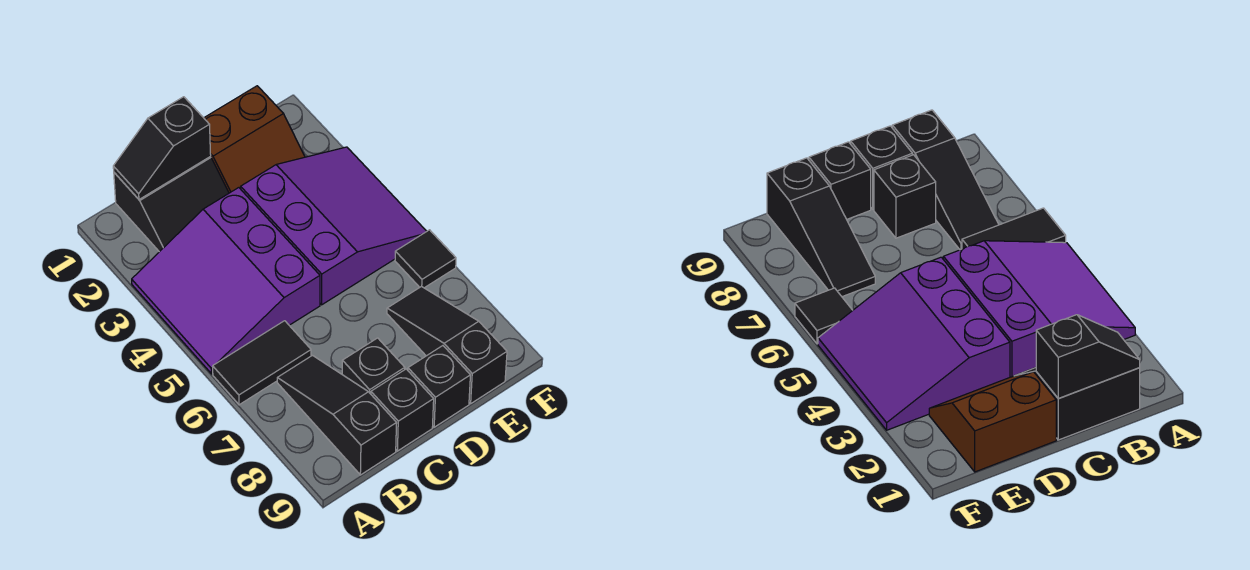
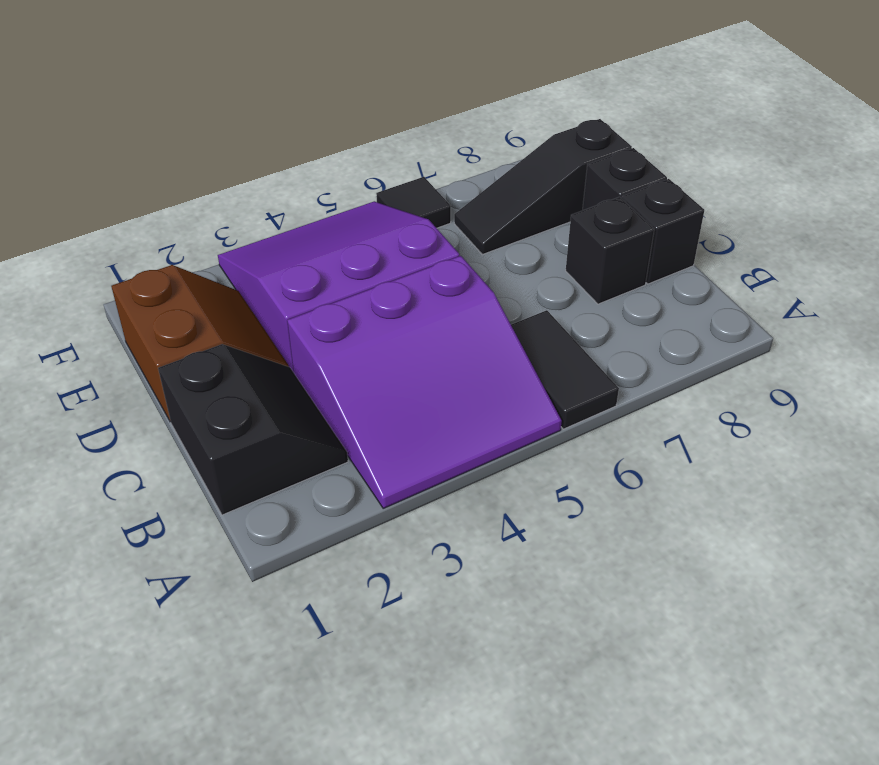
black slope B1:C1 level 2 top C -> none
black slope B7:B9 level 1 top 9 -> none

